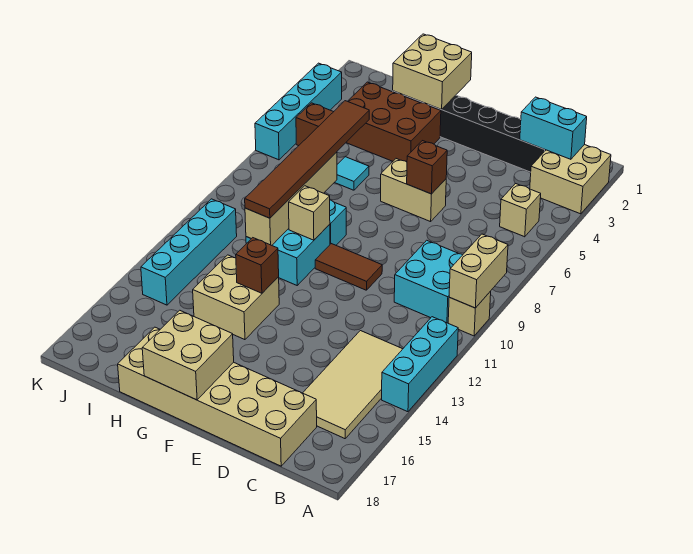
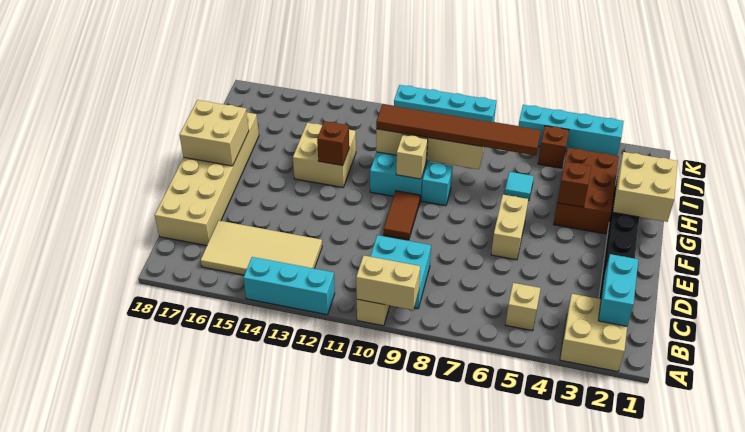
brown brick E6 level 2 -> brown brick G4 level 2
cyan brick J11:J14 level 1 -> cyan brick K8:K11 level 1

